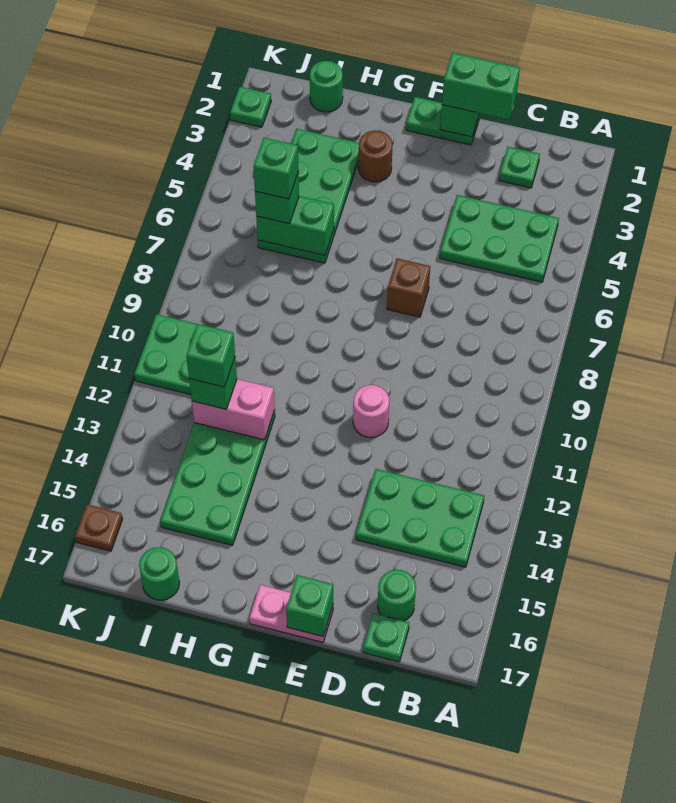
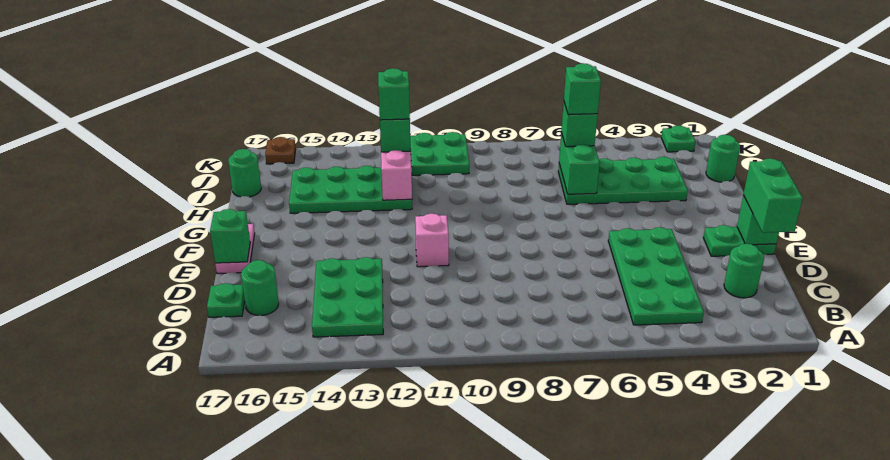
green plate B4:D5 level 1 -> green plate B4:E5 level 1
green plate C2 level 1 -> green round brick C2 level 1
green plate E1:F1 level 1 -> green plate E1:E2 level 1
brown brick E7 level 1 -> none
pink round brick E11 level 1 -> pink brick E11 level 1
brown round brick G3 level 1 -> none

